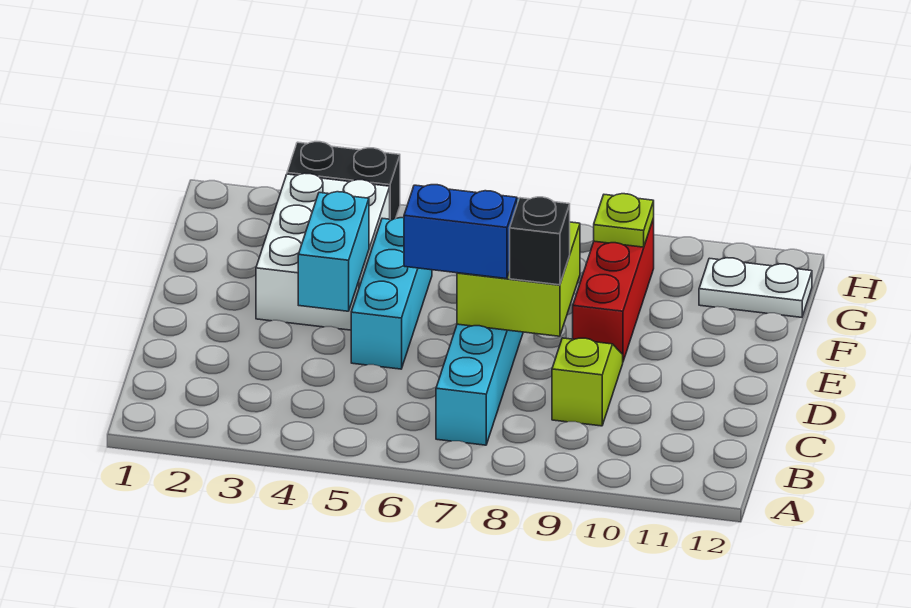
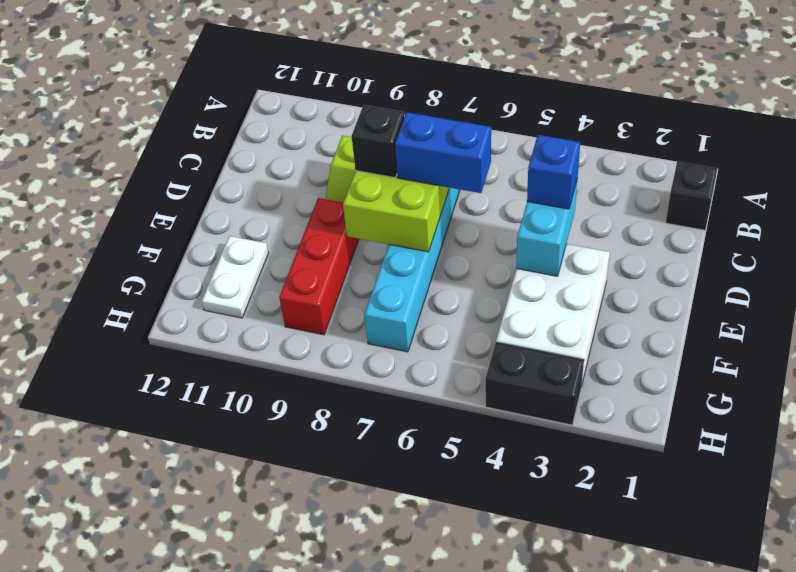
none -> black brick B1 level 1
none -> blue brick D4 level 3
cyan brick D5:F5 level 1 -> none
lime plate G9 level 2 -> none
white plate G11:G12 level 1 -> white plate F11:G11 level 1

